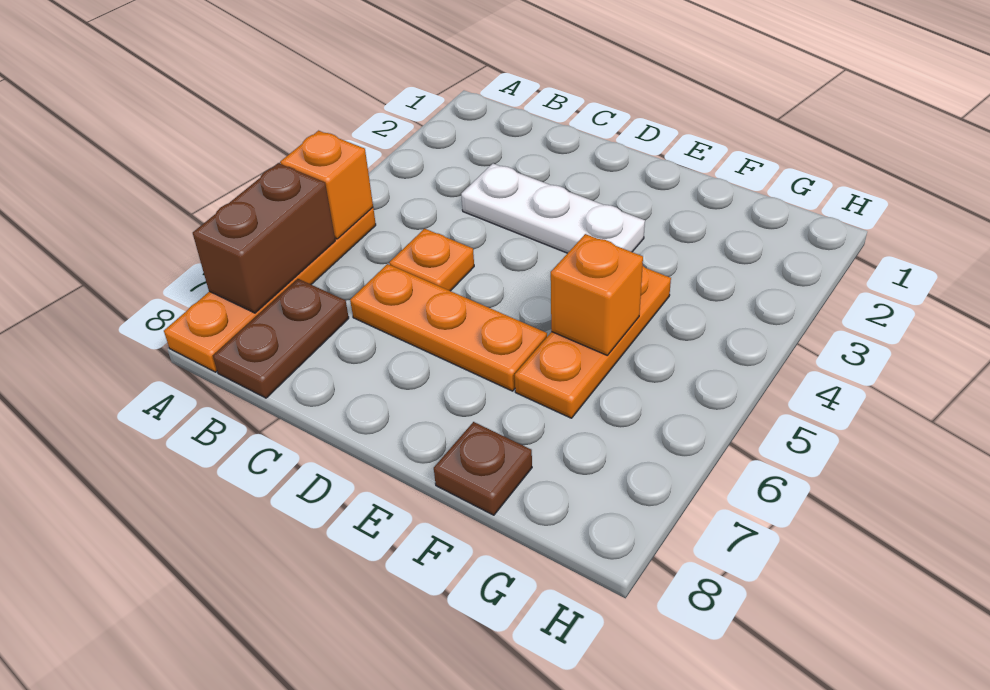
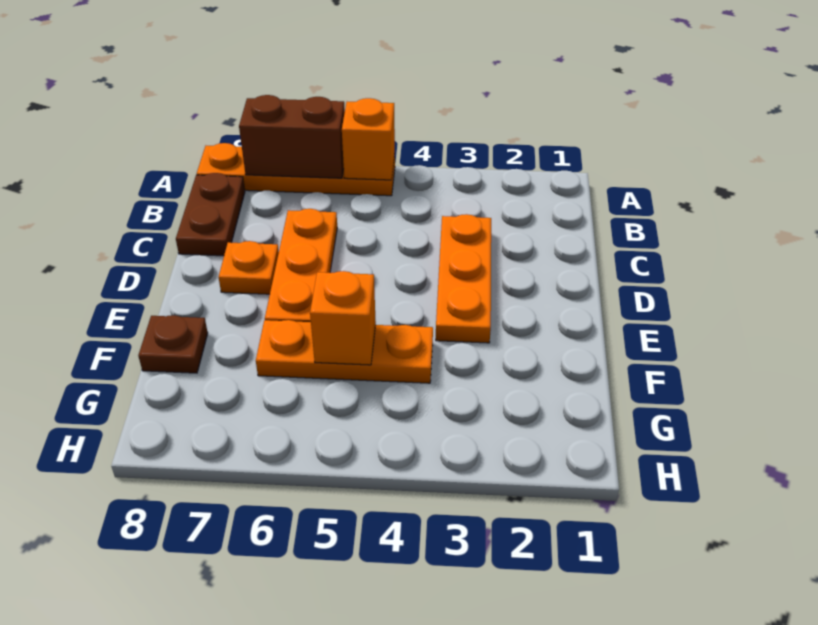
brown plate B7:B8 level 1 -> brown plate B8:C8 level 1
white plate C3:E3 level 1 -> orange plate C3:E3 level 1
orange plate C5 level 1 -> orange plate D7 level 1

